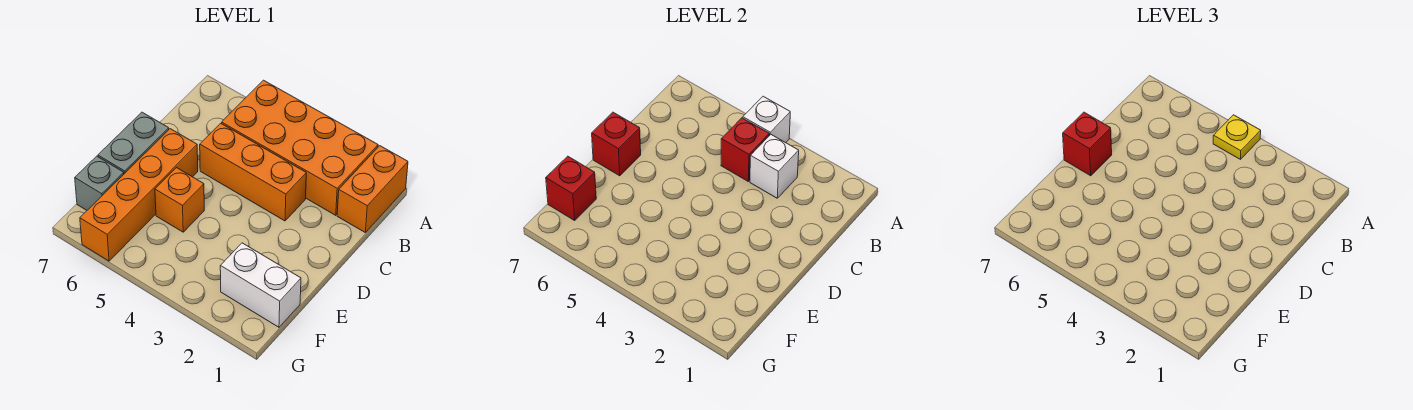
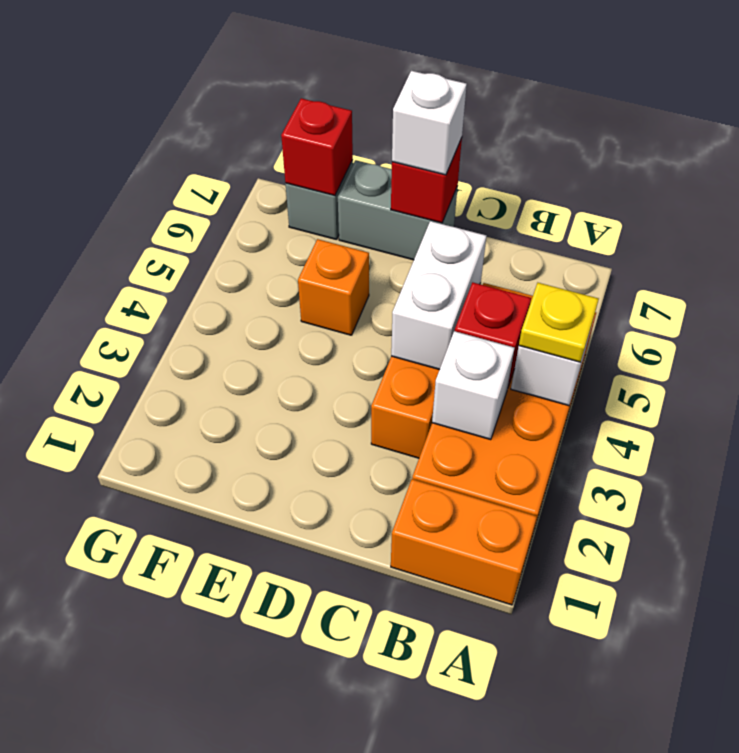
orange brick D6:G6 level 1 -> none
red brick D7 level 3 -> white brick D7 level 3
white brick F1:F2 level 1 -> white brick C4:C5 level 2

